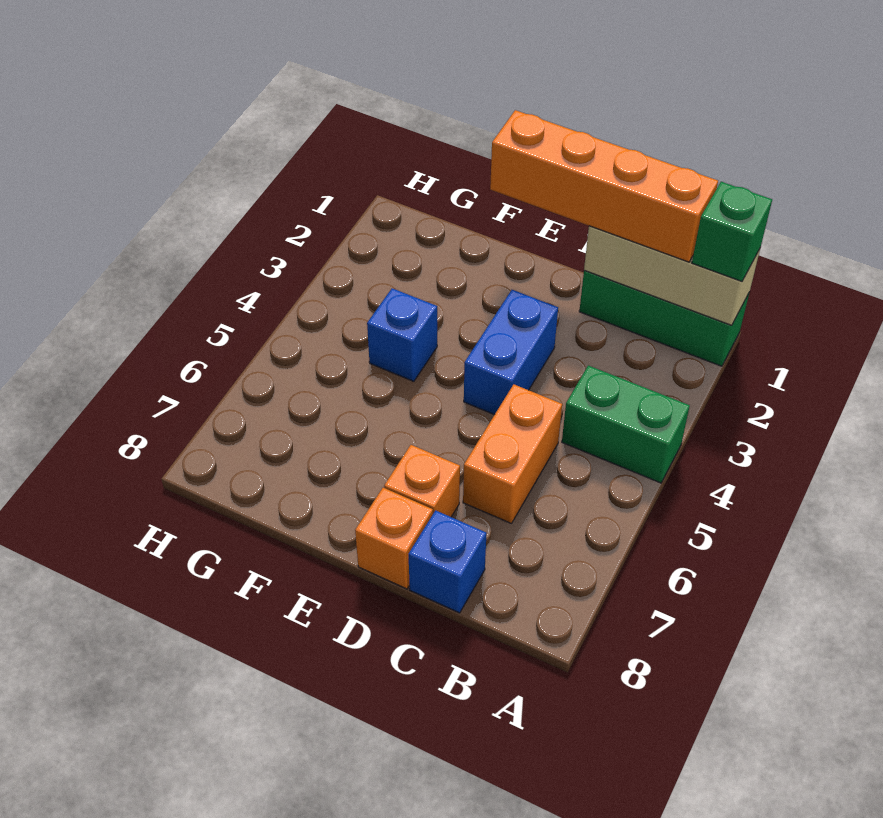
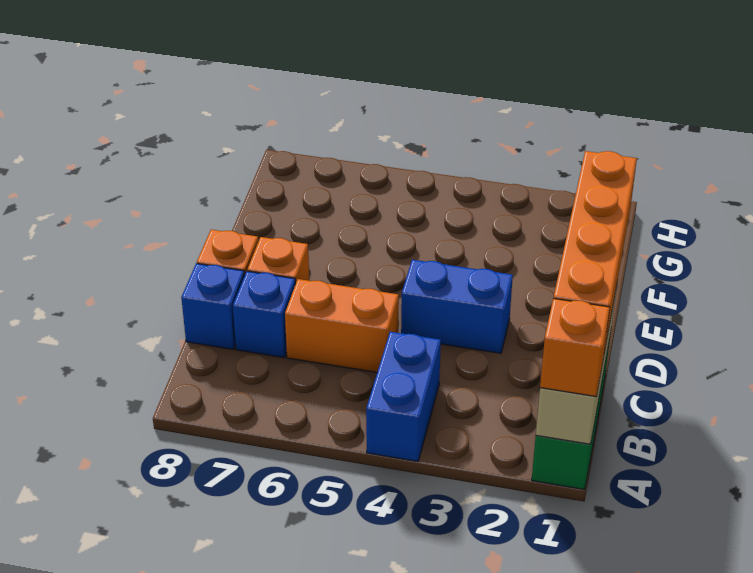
green brick A1 level 3 -> orange brick A1 level 3
green brick A4:B4 level 1 -> blue brick A4:B4 level 1
blue brick F4 level 1 -> blue brick C7 level 1

